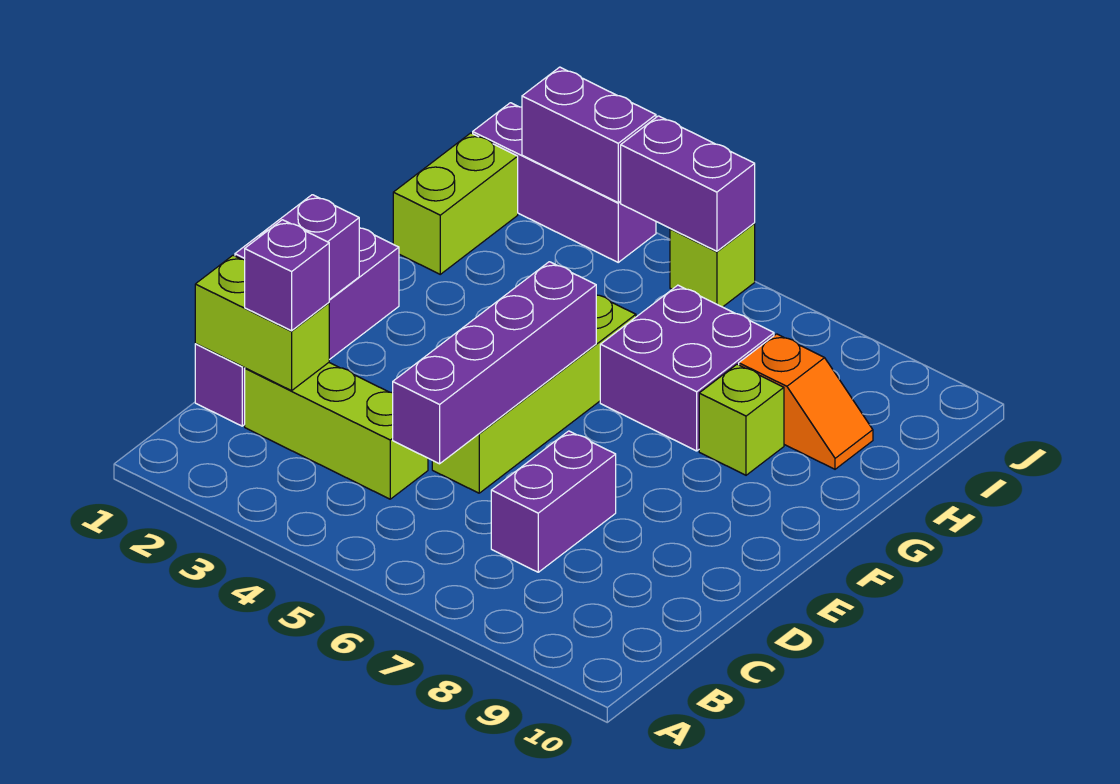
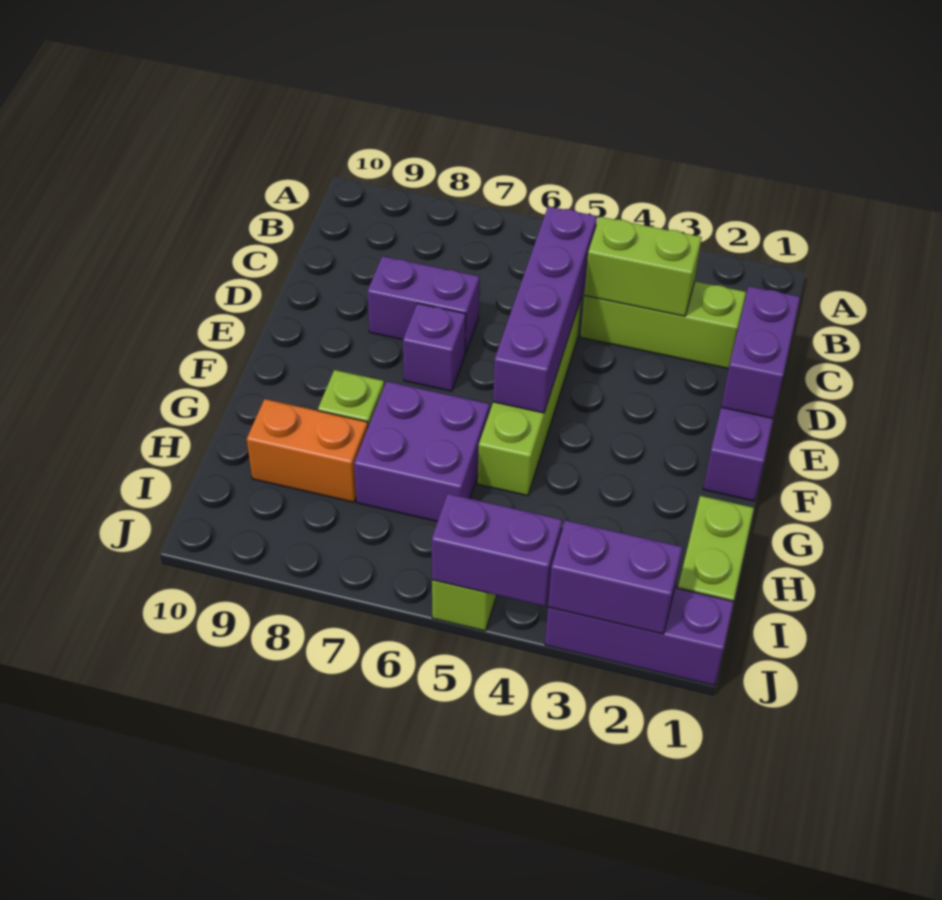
lime brick C1:C2 level 2 -> lime brick C3:C4 level 2
purple brick C2 level 3 -> purple brick E7 level 1
purple brick C7:D7 level 1 -> purple brick D7:D8 level 1
orange slope H8:H9 level 1 top 8 -> orange brick H8:H9 level 1

